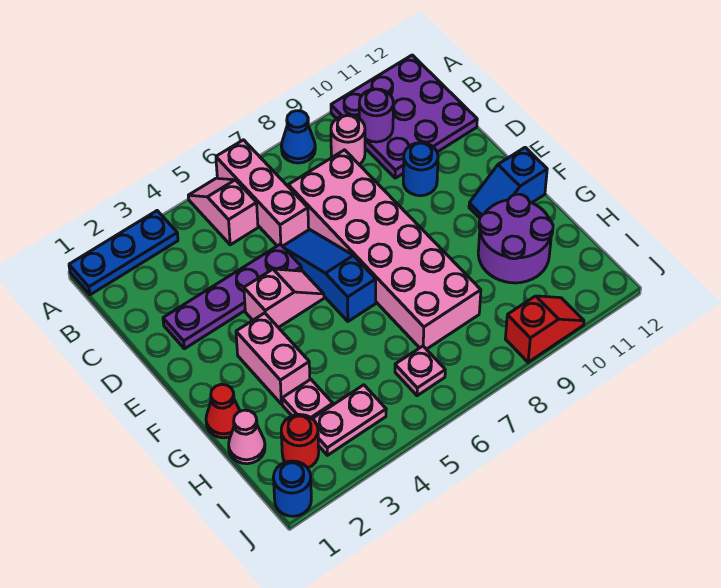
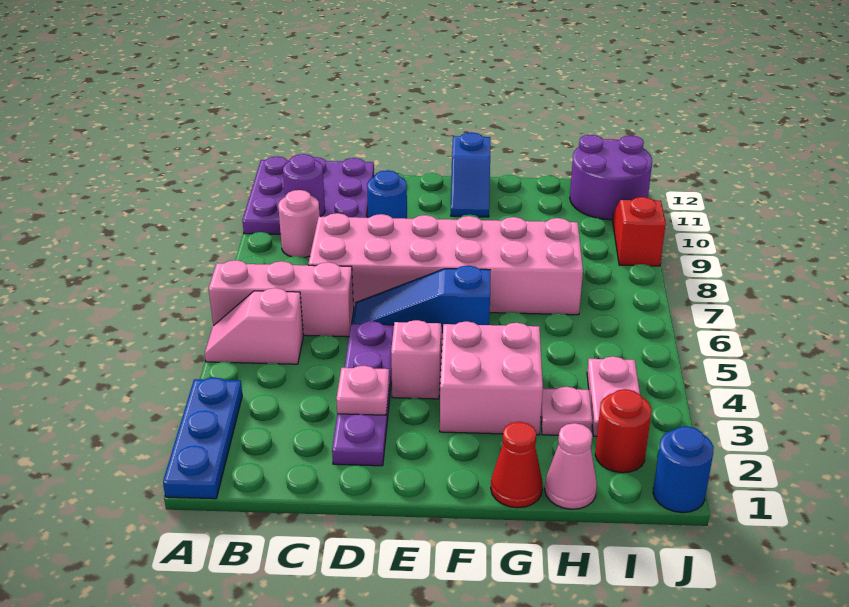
blue cone A8 level 1 -> none
pink brick F3:G3 level 1 -> pink brick F3:G4 level 1
purple round brick G10:H11 level 1 -> purple round brick I11:J12 level 1
pink plate I6 level 1 -> pink plate D3 level 2

